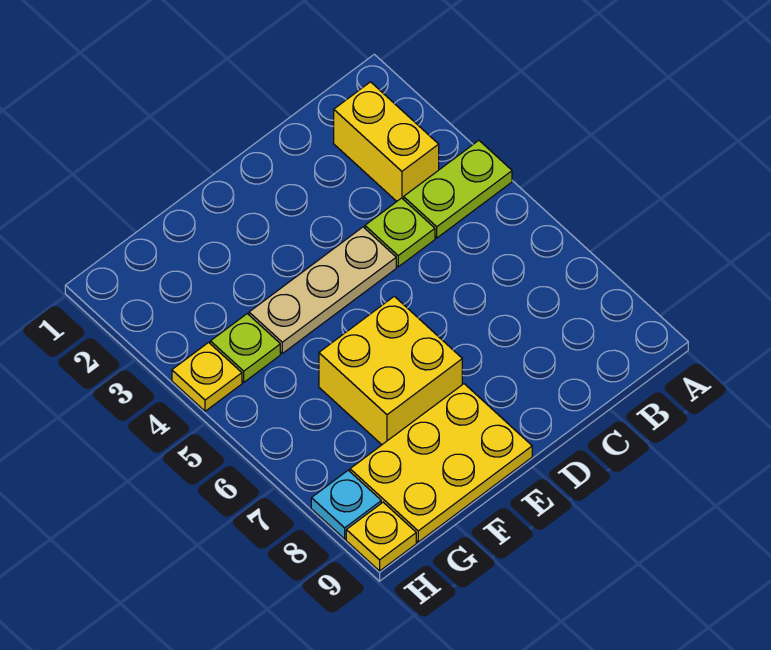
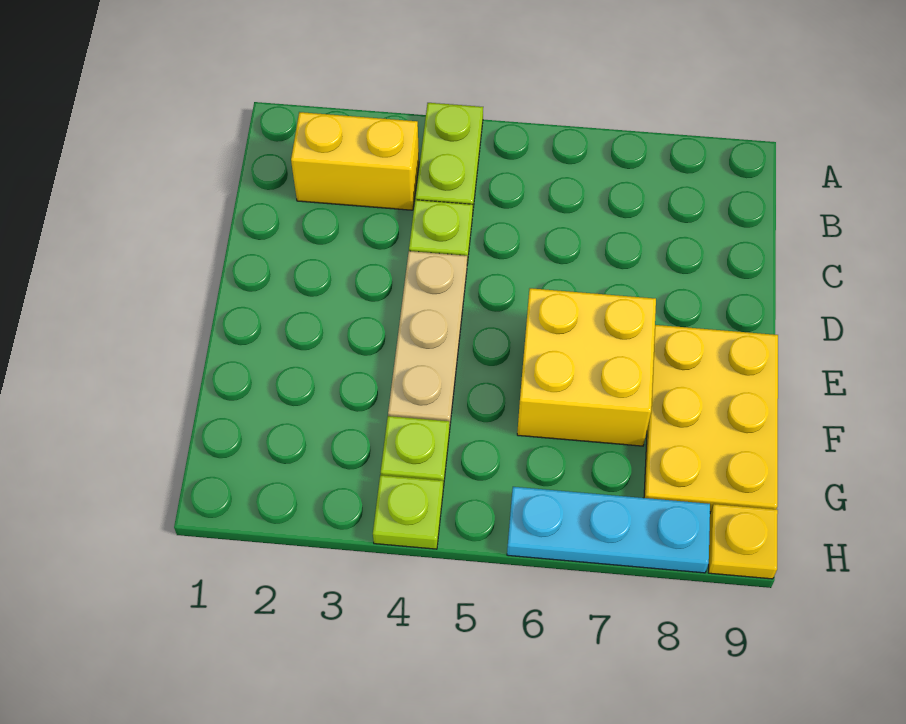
yellow plate H4 level 1 -> lime plate H4 level 1
cyan plate H8 level 1 -> cyan plate H6:H8 level 1

